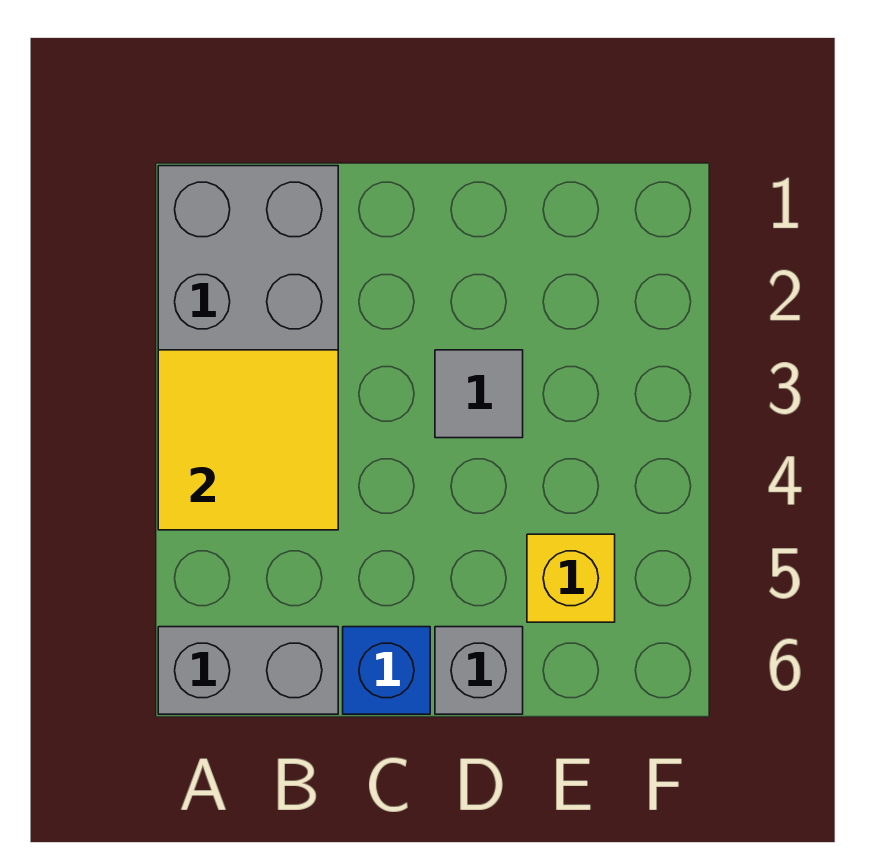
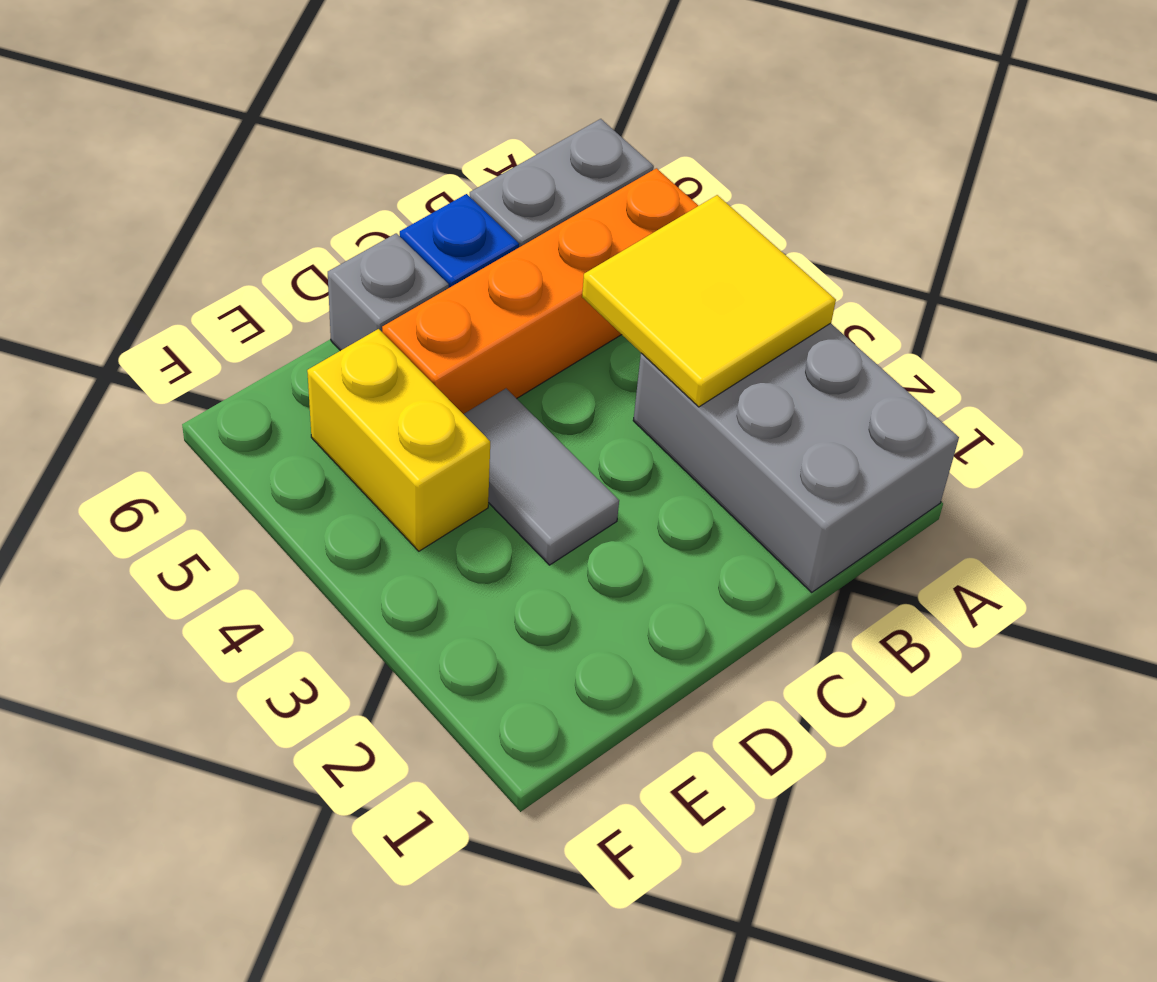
none -> orange brick A5:D5 level 1
grey tile D3 level 1 -> grey tile D3:D4 level 1
yellow brick E5 level 1 -> yellow brick E4:E5 level 1

